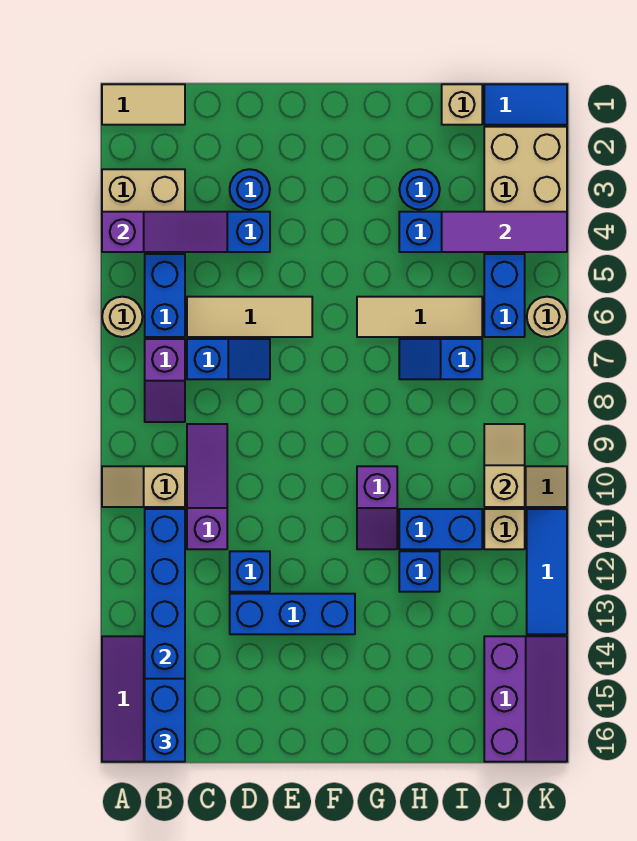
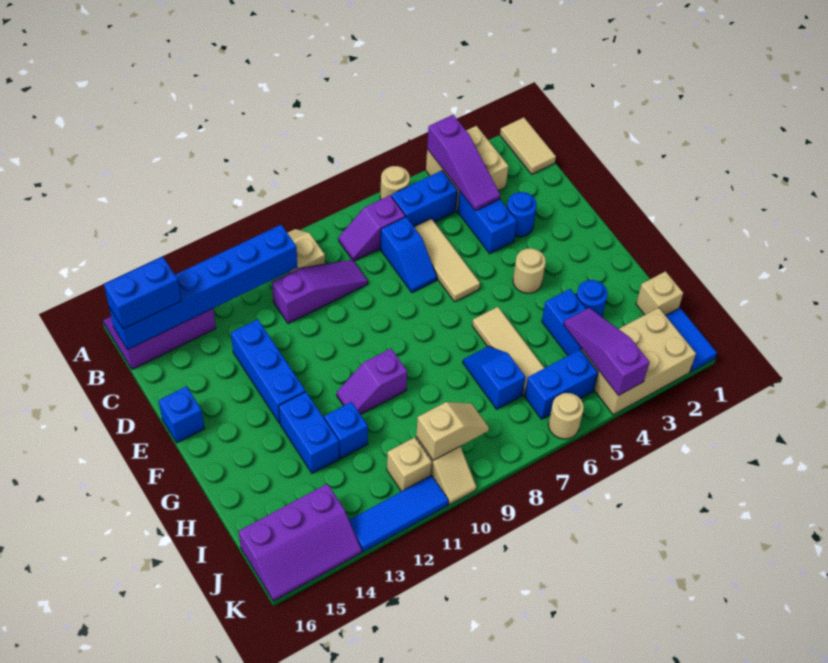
blue brick D12 level 1 -> blue brick E16 level 1
none -> tan round brick F4 level 1
blue brick H11:I11 level 1 -> blue brick G13:H13 level 1
purple tile I4:K4 level 2 -> purple slope I4:K4 level 2 top K

